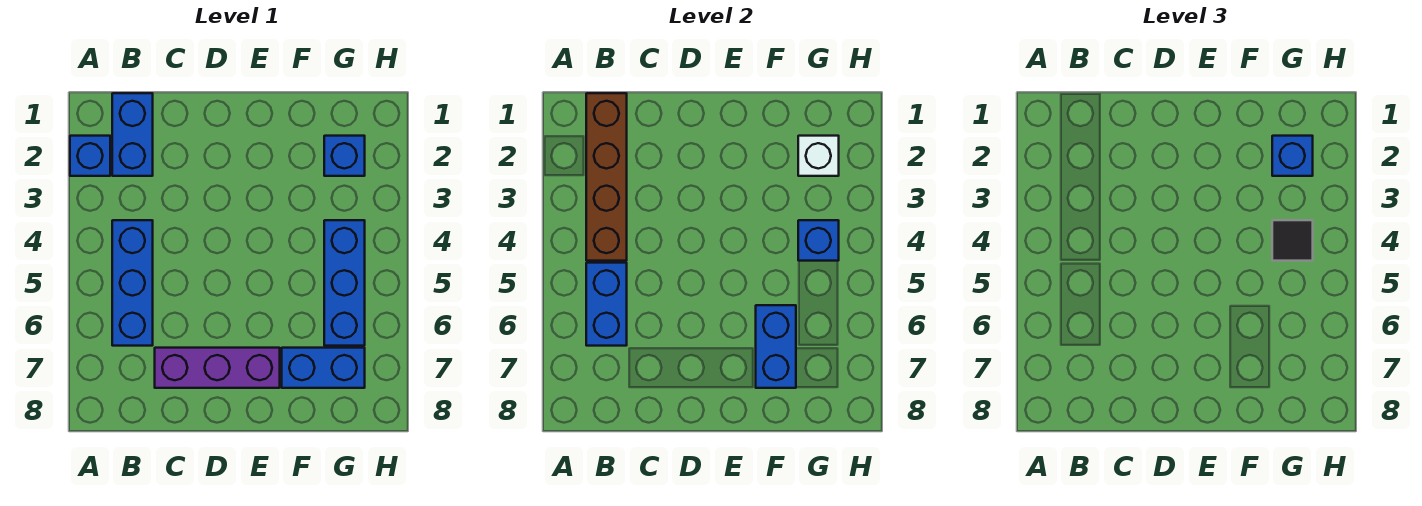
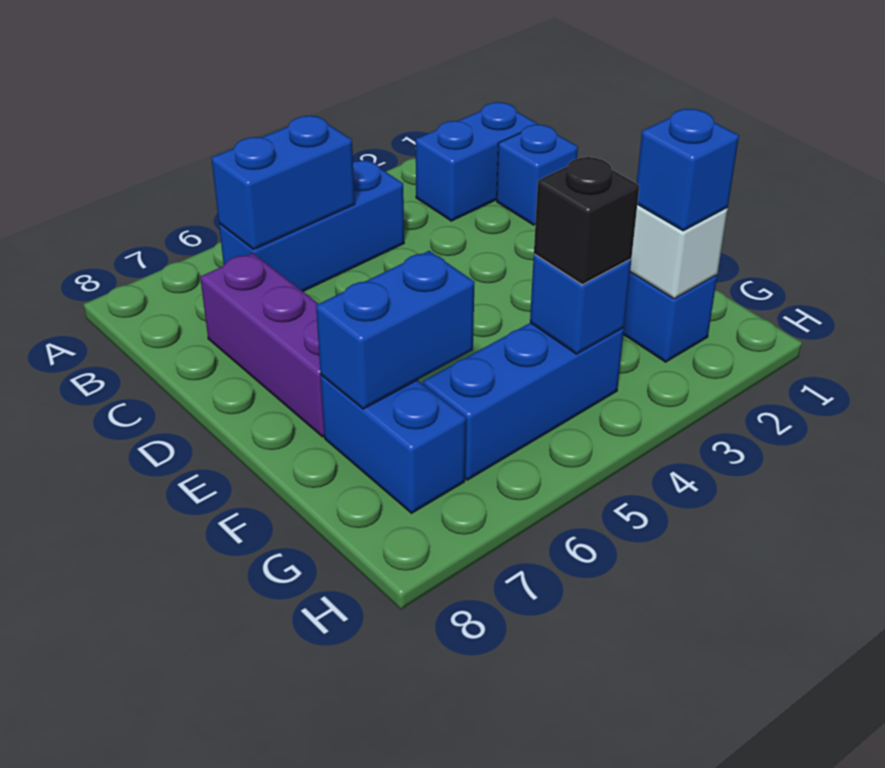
blue brick A2 level 1 -> blue brick C1 level 1
brown brick B1:B4 level 2 -> none
black tile G4 level 3 -> black brick G4 level 3

